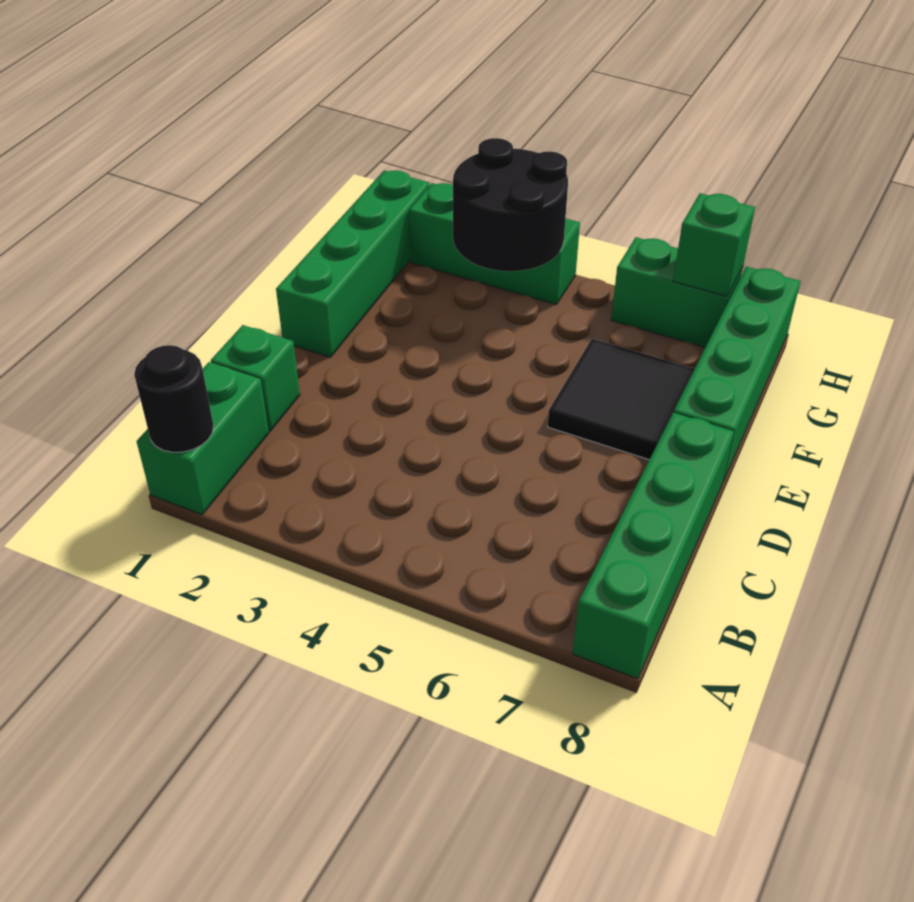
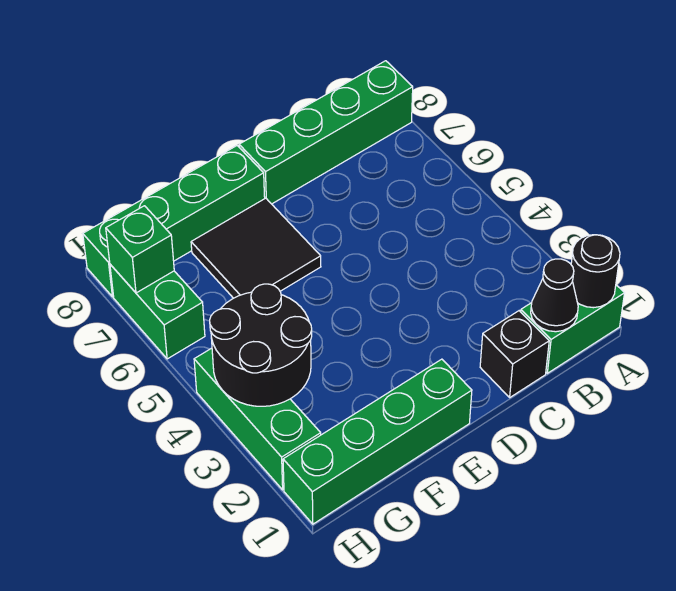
none -> black cone B1 level 2
green brick C1 level 1 -> black brick C1 level 1

